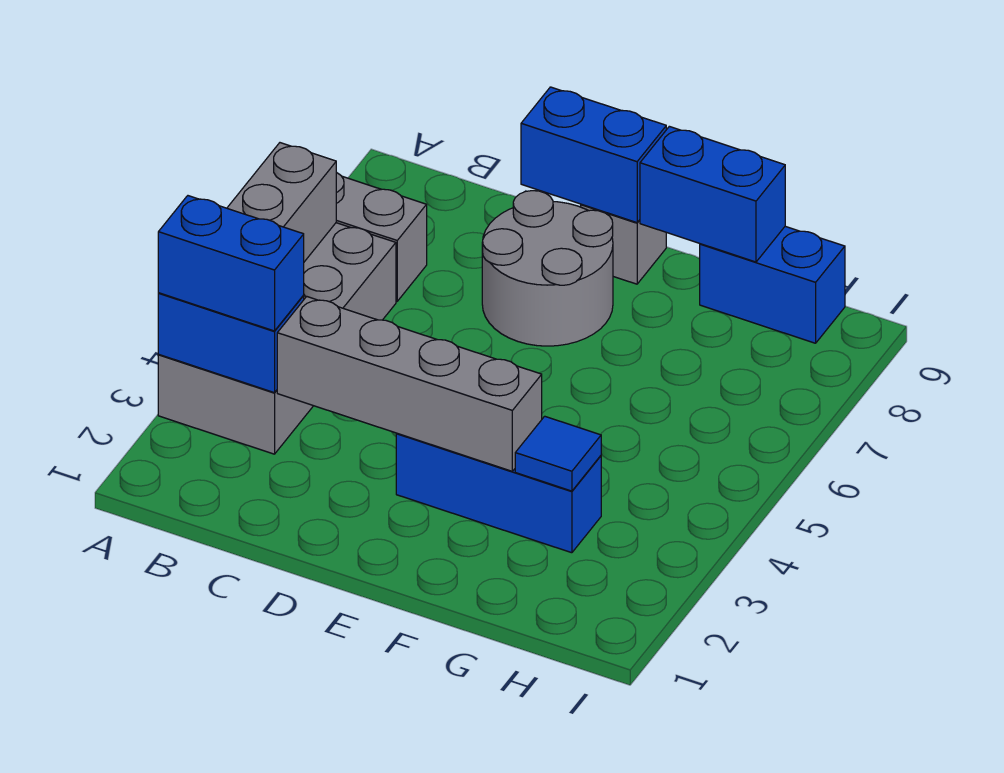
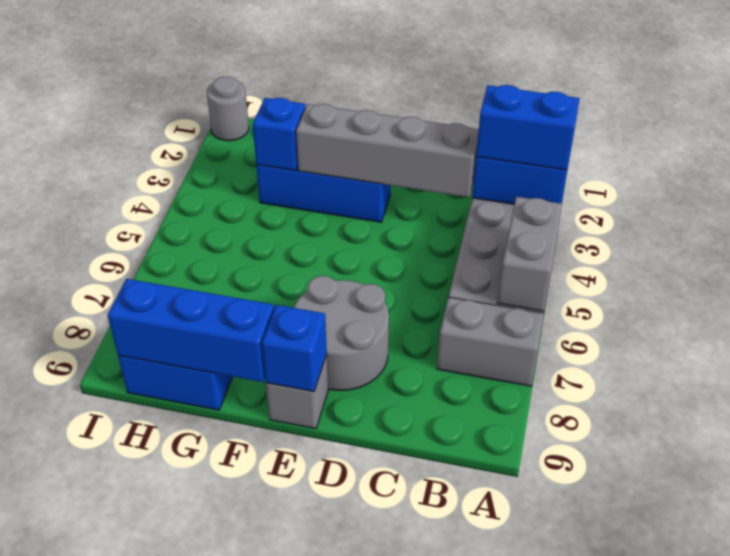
blue brick D9:E9 level 2 -> blue brick E9 level 2
blue brick F9:G9 level 2 -> blue brick F9:H9 level 2
blue tile G3 level 2 -> blue brick G3 level 2
none -> grey round brick I1 level 1

